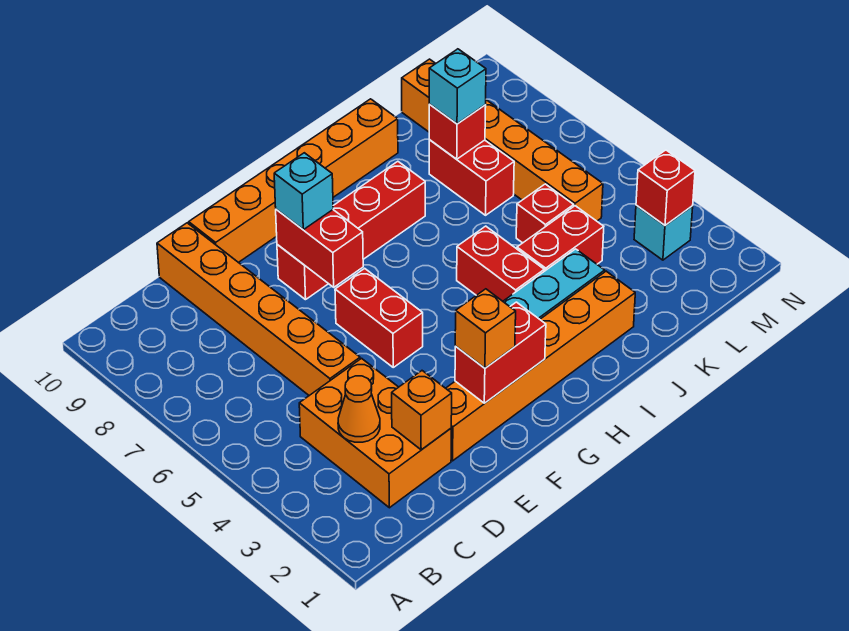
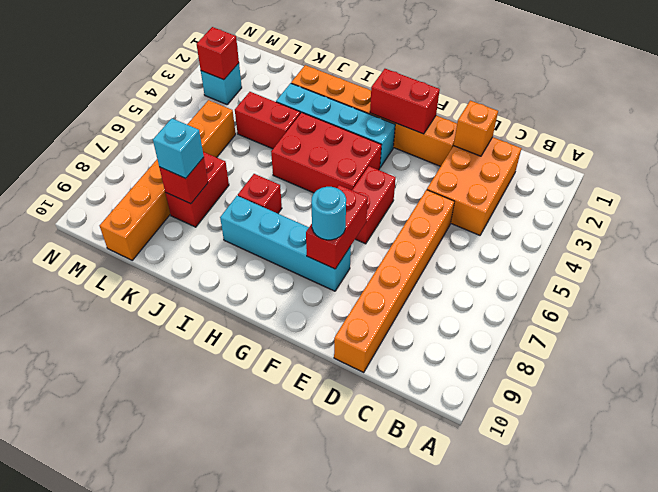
orange cone C3 level 2 -> none
orange brick E10:J10 level 1 -> none
orange brick F2 level 3 -> none
red brick F8:I8 level 1 -> cyan brick F8:I8 level 1
cyan brick F8 level 3 -> cyan round brick F8 level 3
red brick I4:I5 level 1 -> red brick G4:I5 level 1
red brick K5 level 1 -> red brick I7 level 1

